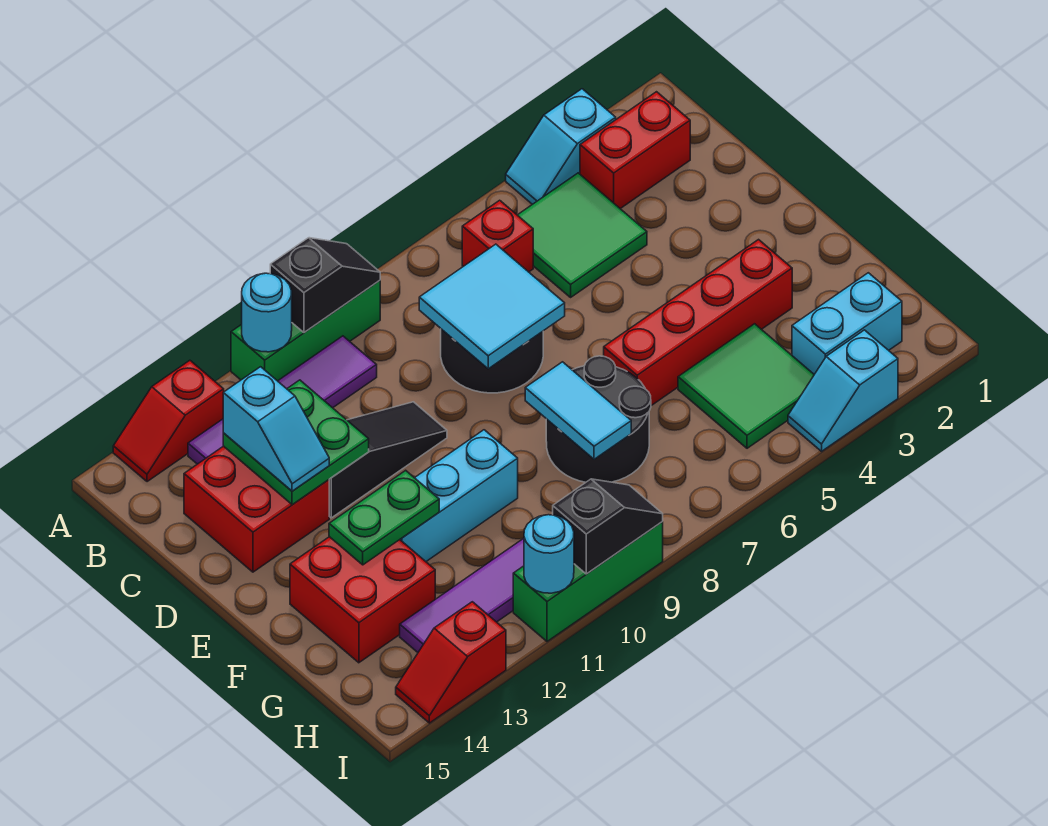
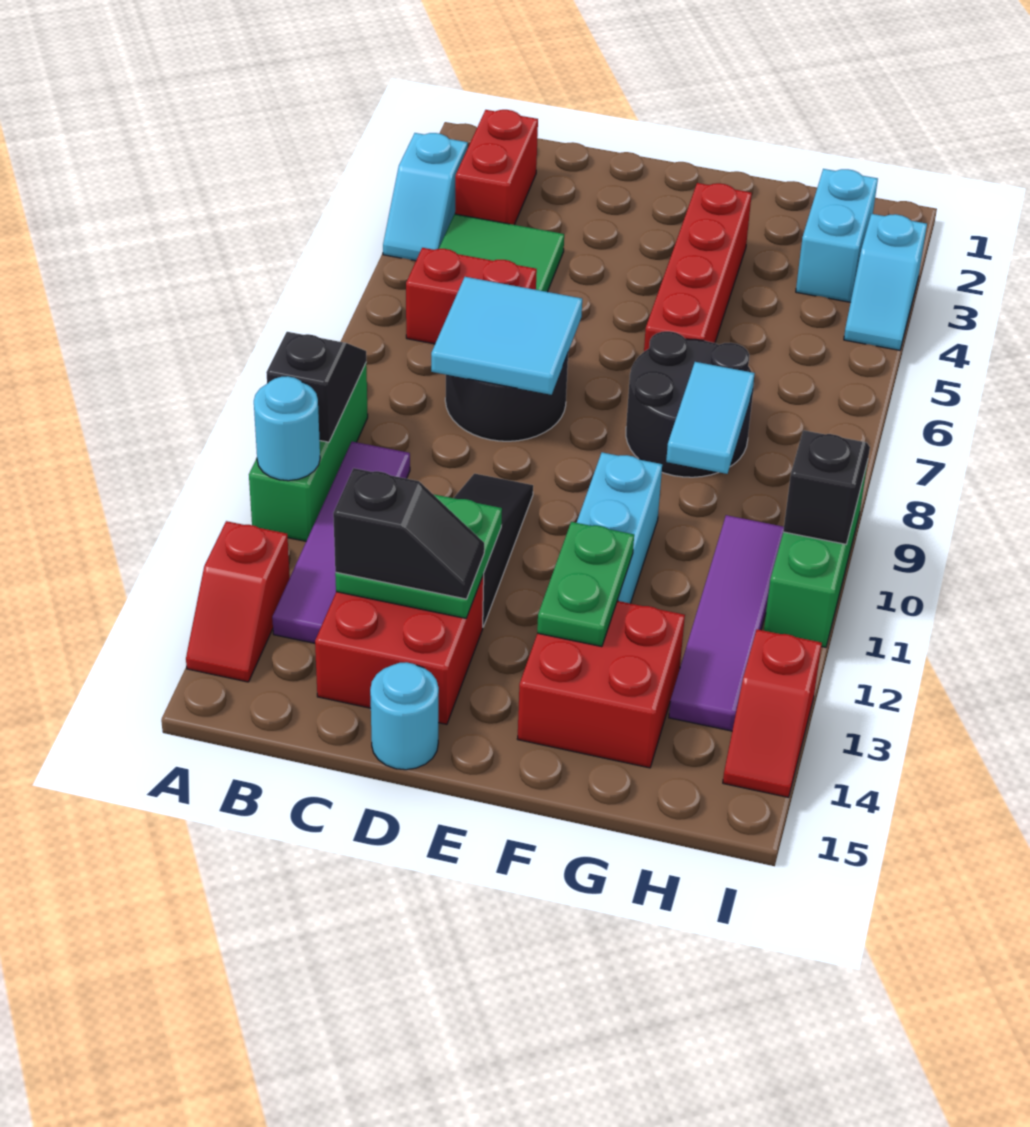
red brick B6 level 1 -> red brick B6:C6 level 1
cyan slope C13:D13 level 3 top C -> black slope C13:D13 level 3 top C
cyan tile F8:G8 level 2 -> cyan tile G8:G9 level 2
green tile G4:H5 level 1 -> none
cyan round brick I11 level 2 -> cyan round brick D15 level 1

